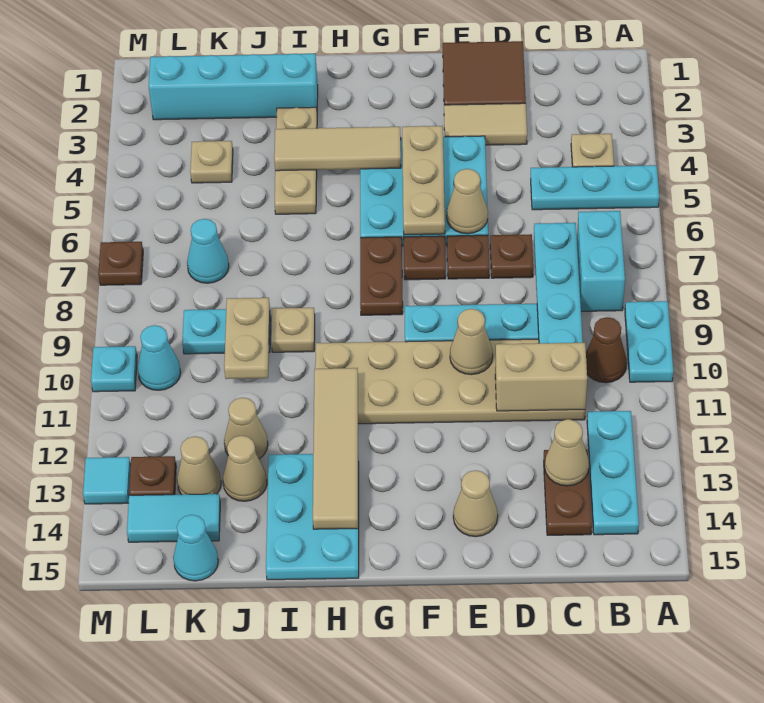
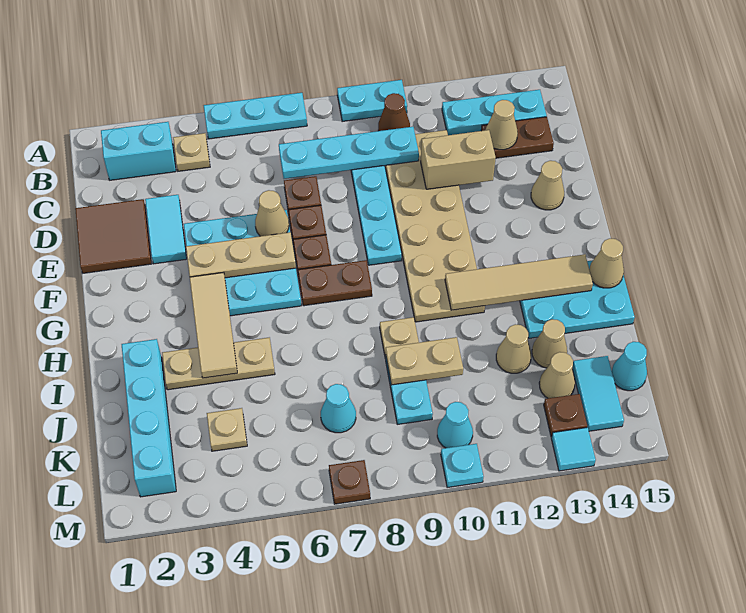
cyan plate A5:C5 level 1 -> cyan plate A5:A7 level 1
cyan brick B7:B8 level 1 -> cyan brick B2:B3 level 1
tan brick C11:D11 level 2 -> tan brick D11:D12 level 2
tan tile D3:E3 level 1 -> cyan tile D3:E3 level 1
tan cone E10 level 2 -> tan cone H15 level 2

